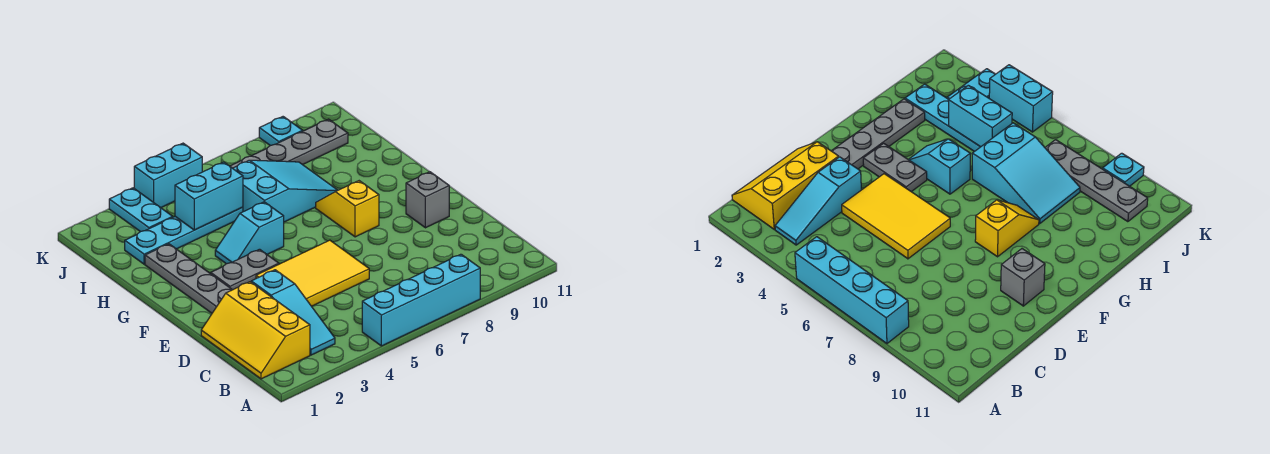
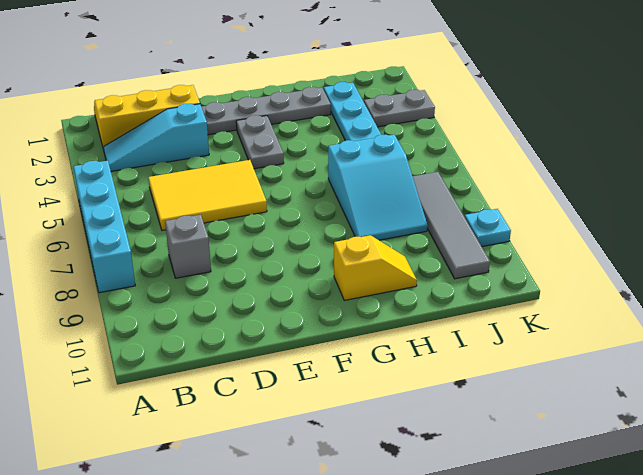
yellow tile D4:E6 level 1 -> yellow tile C5:E6 level 1
grey brick E10 level 1 -> grey brick C8 level 1
yellow slope F8:G8 level 1 top F -> yellow slope G10:H10 level 1 top G
cyan slope G4:G5 level 1 top 5 -> none
cyan brick I4:I5 level 2 -> none
cyan plate J3:K3 level 1 -> grey plate J3:K3 level 1
grey plate J7:J10 level 1 -> grey tile J7:J10 level 1
cyan brick K4:K5 level 1 -> none

